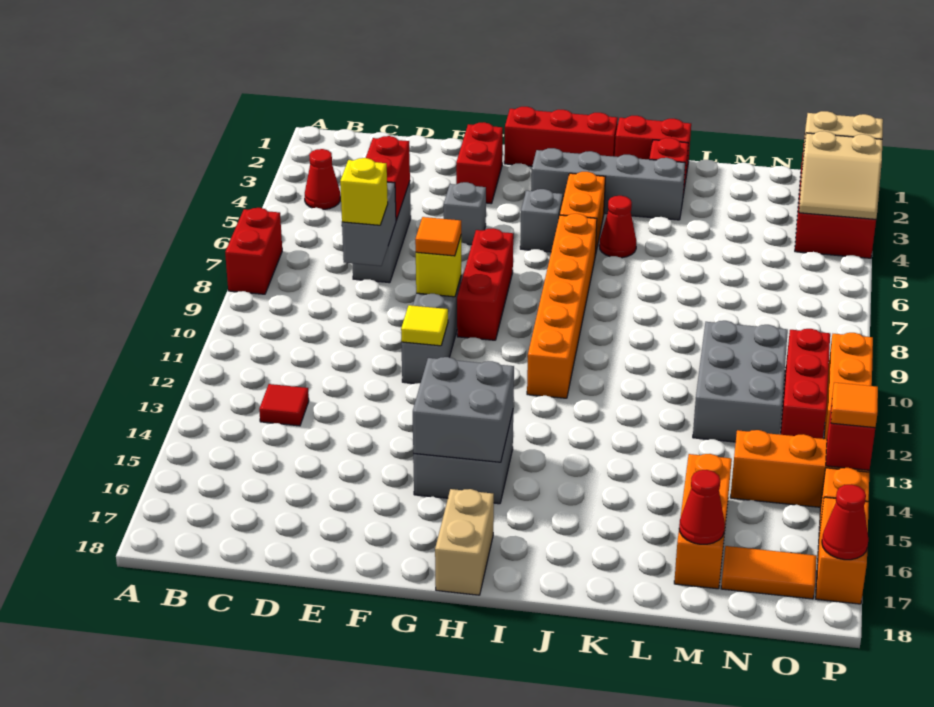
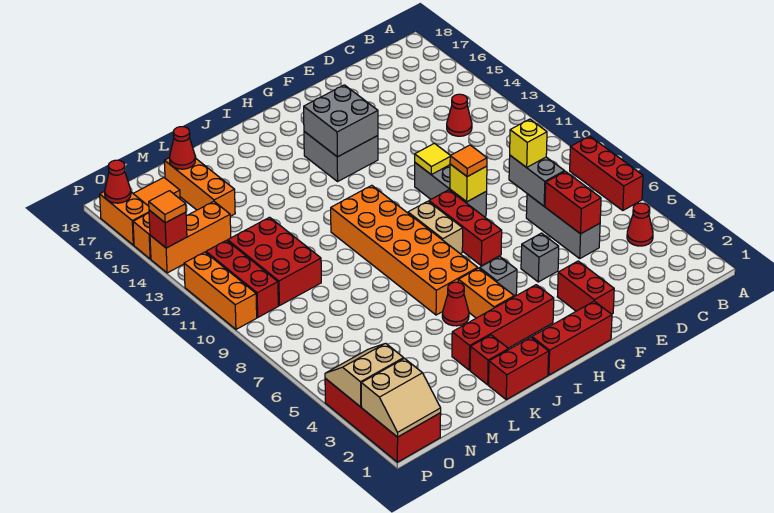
red brick A7:A8 level 1 -> red brick A6:A8 level 1
red tile C13 level 1 -> red cone C13 level 1
grey brick H3:K3 level 1 -> red brick H3:K3 level 1
tan brick H17:H18 level 1 -> tan brick H8:H9 level 1
orange brick I6:I11 level 1 -> orange brick I6:J11 level 1
grey brick M10:N12 level 1 -> red brick M10:N12 level 1

